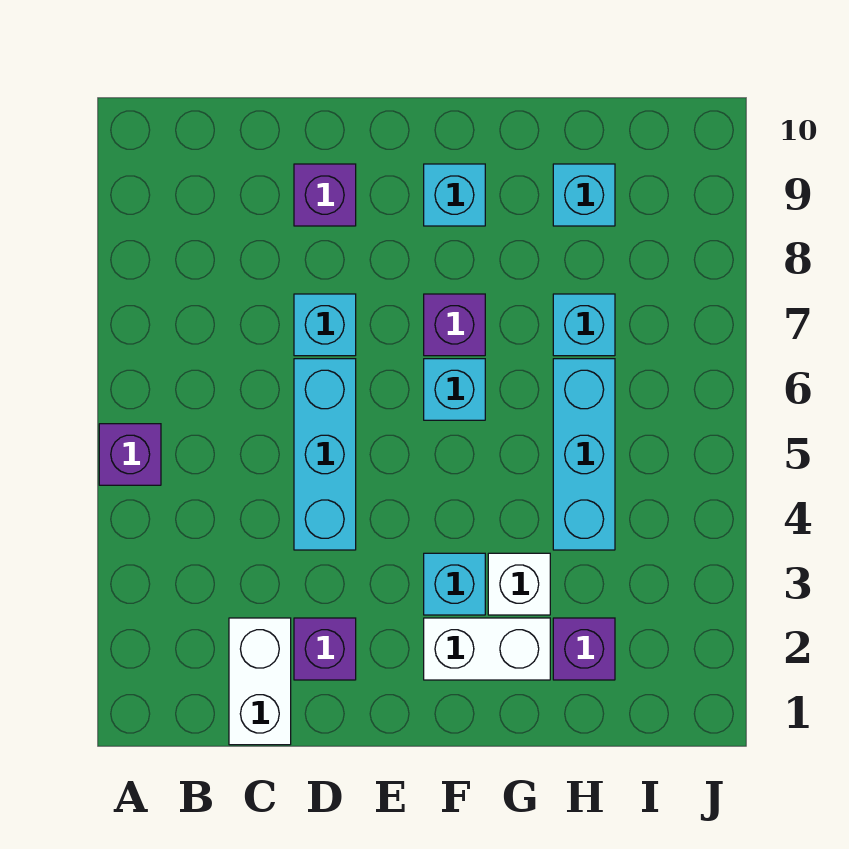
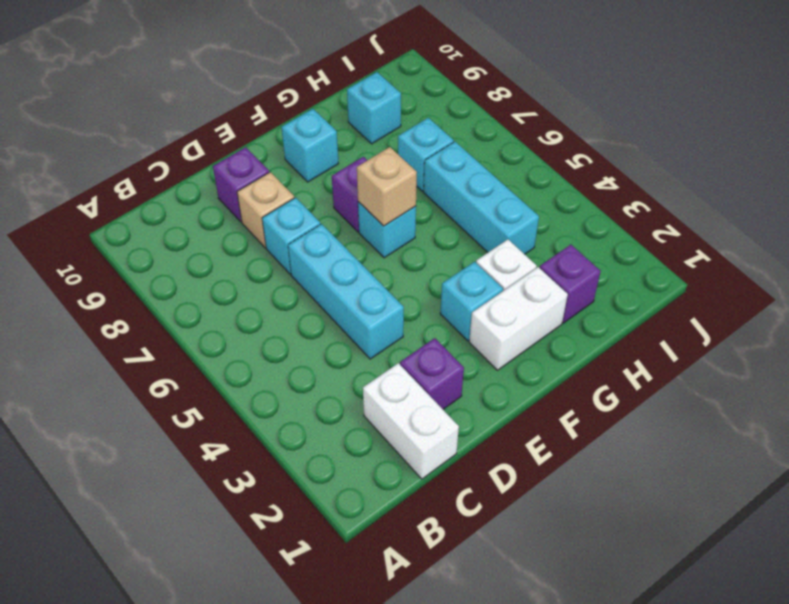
purple brick A5 level 1 -> none
none -> tan brick D8 level 1
none -> tan brick F6 level 2

